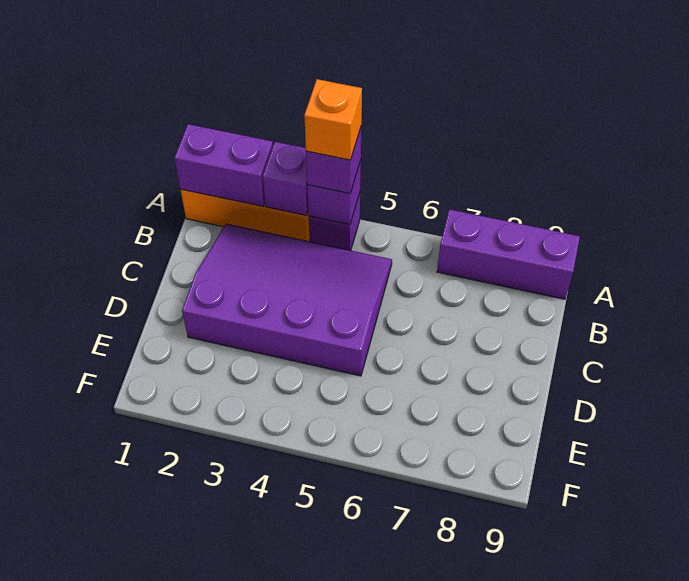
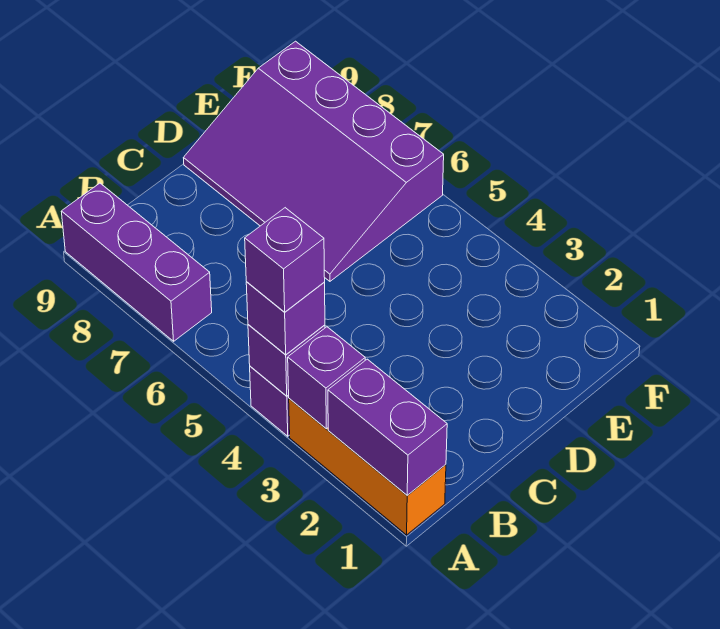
orange brick A4 level 4 -> purple brick A4 level 4
purple slope B2:D5 level 1 top D -> purple slope D6:F9 level 1 top F

